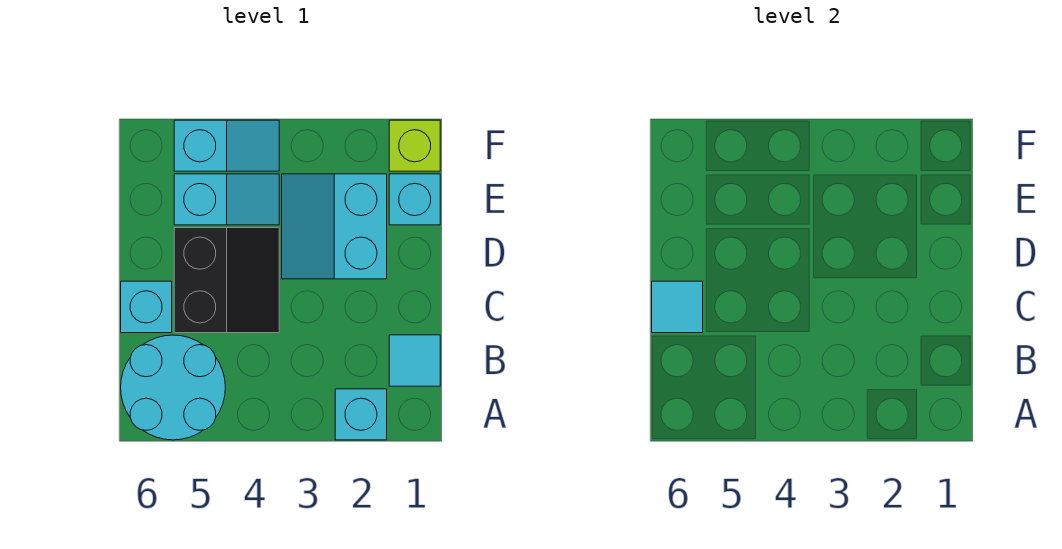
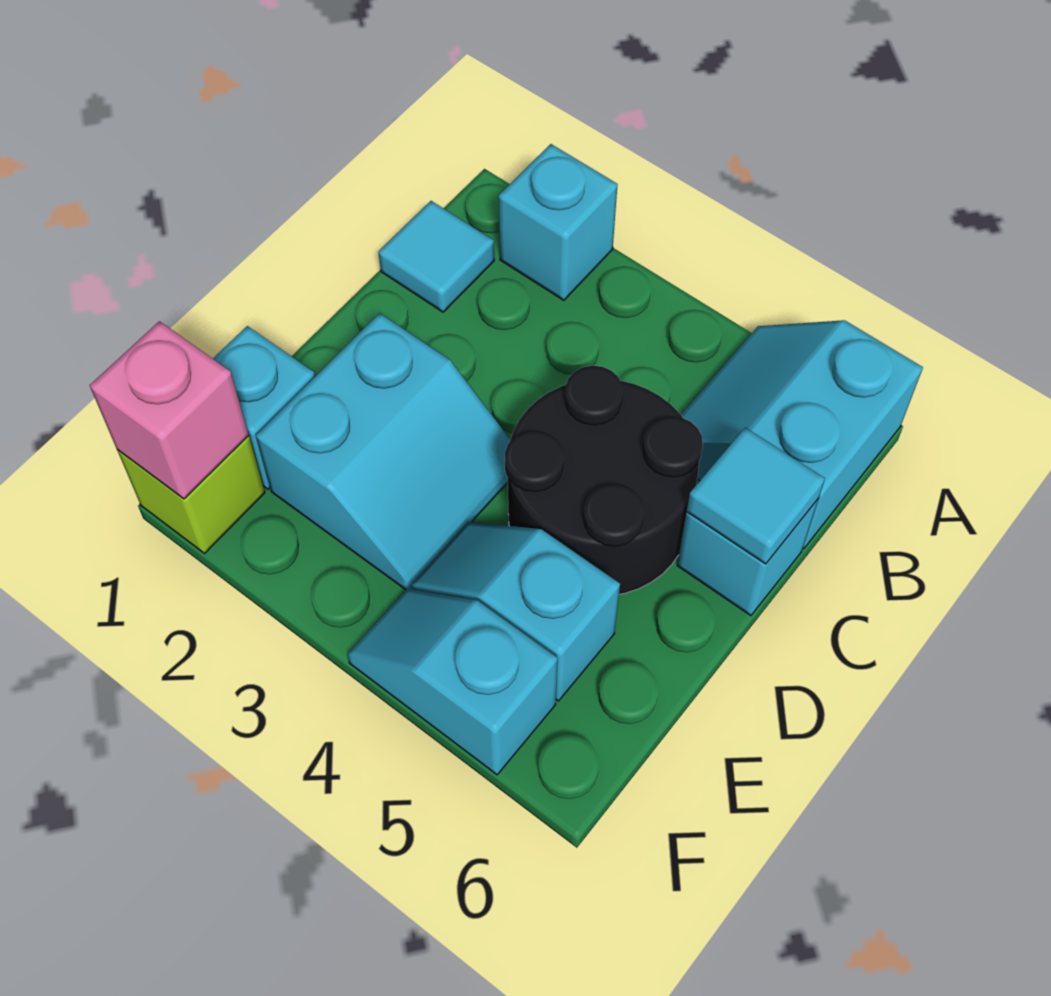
cyan round brick A5:B6 level 1 -> cyan slope A5:B6 level 1 top 6
black slope C4:D5 level 1 top 5 -> black round brick C4:D5 level 1
none -> pink brick F1 level 2

